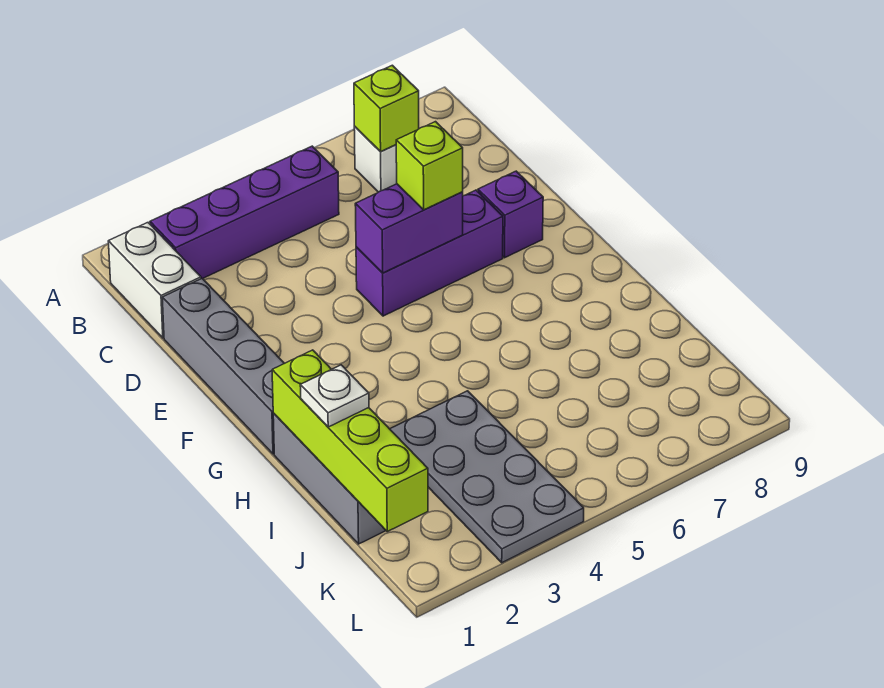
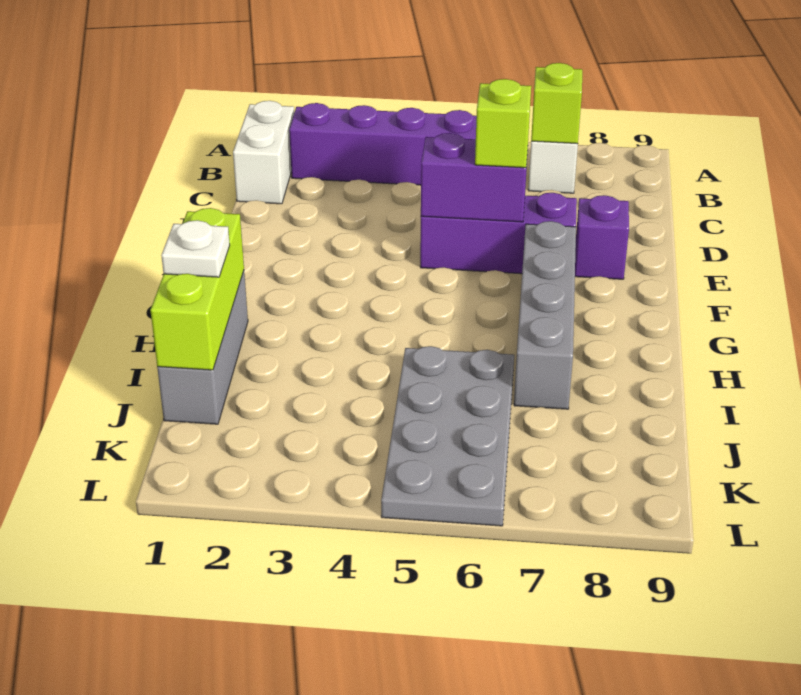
grey brick D1:G1 level 1 -> grey brick F7:I7 level 1
lime brick H1:K1 level 2 -> lime brick H1:J1 level 2
grey plate I3:L4 level 1 -> grey plate I5:L6 level 1

